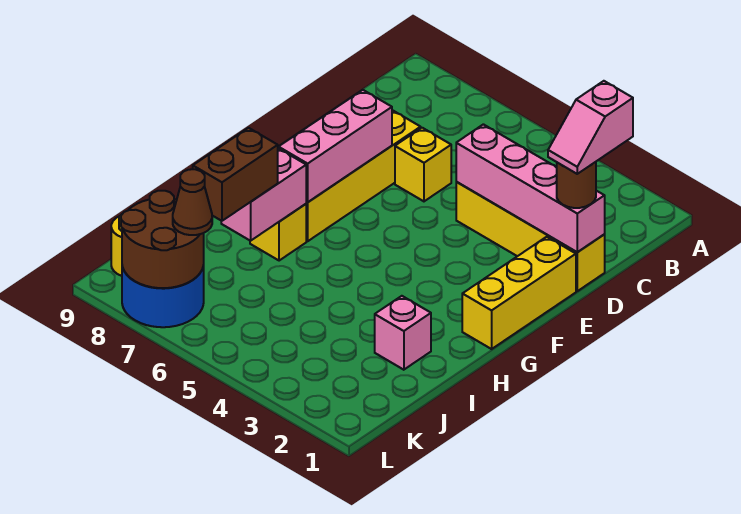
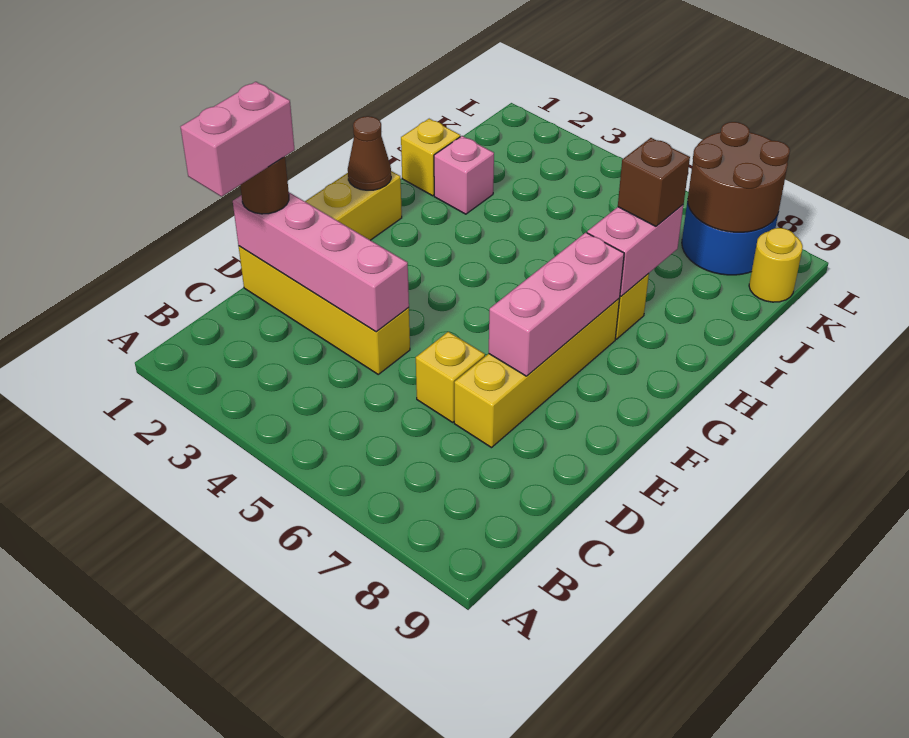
pink slope C1:D1 level 4 top C -> pink brick C1:D1 level 4
none -> yellow brick I1 level 1
brown brick I7:J7 level 3 -> brown brick I7 level 3
brown cone K7 level 3 -> brown cone G1 level 2

